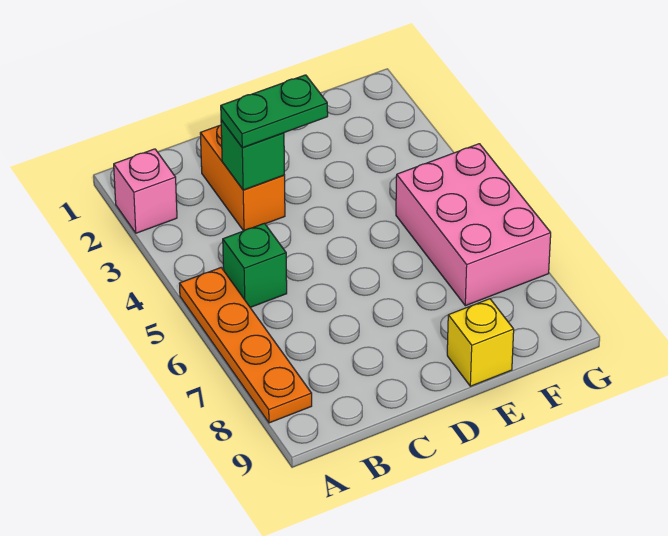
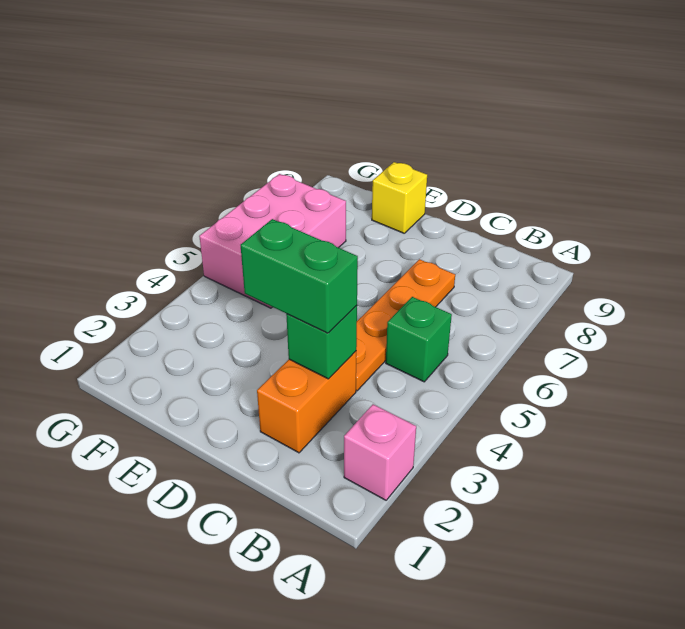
orange plate A5:A8 level 1 -> orange plate C4:C7 level 1
green plate C3:D3 level 3 -> green brick C3:D3 level 3

